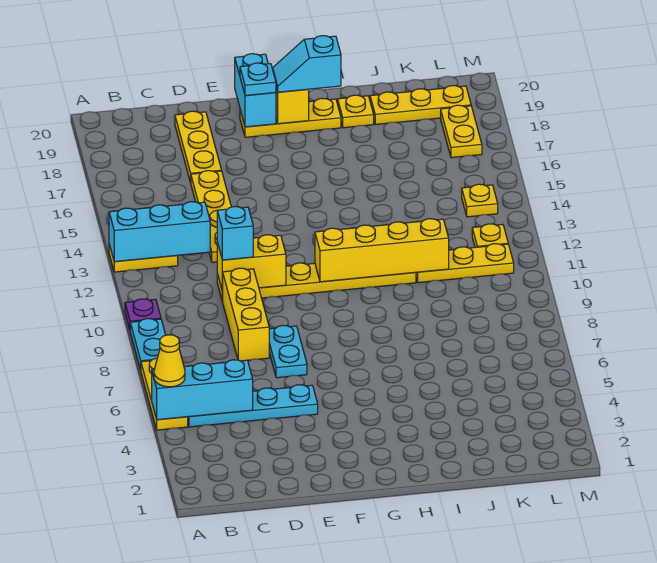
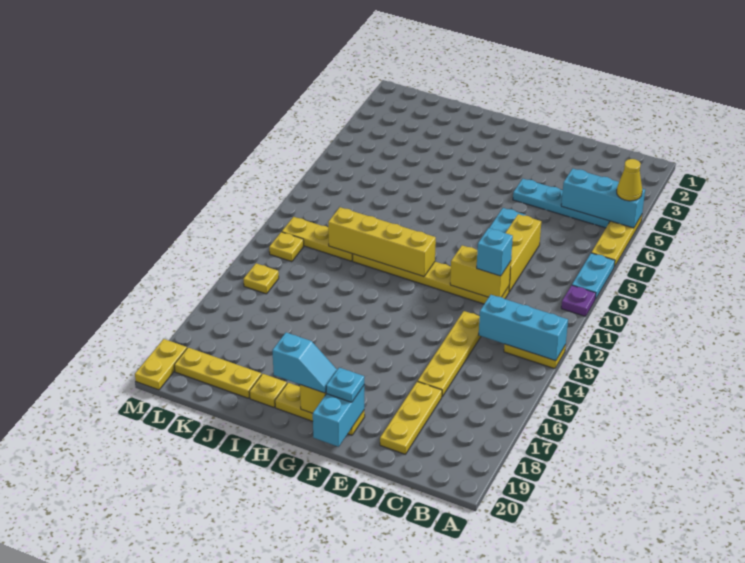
yellow plate L17:L18 level 1 -> yellow plate M19:M20 level 1

